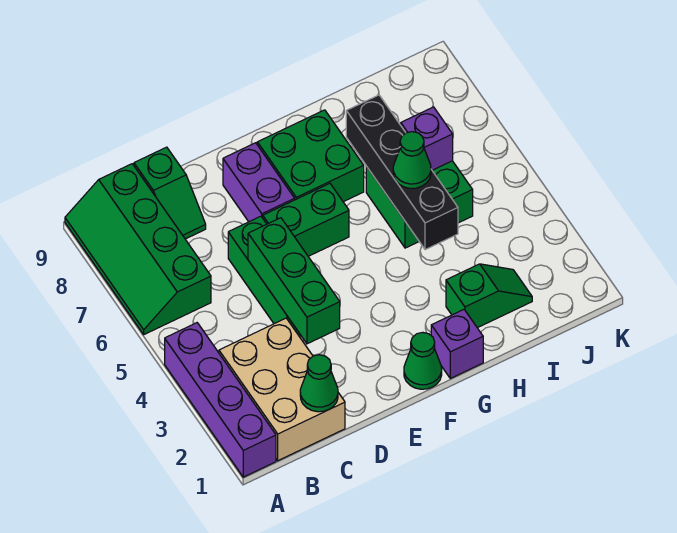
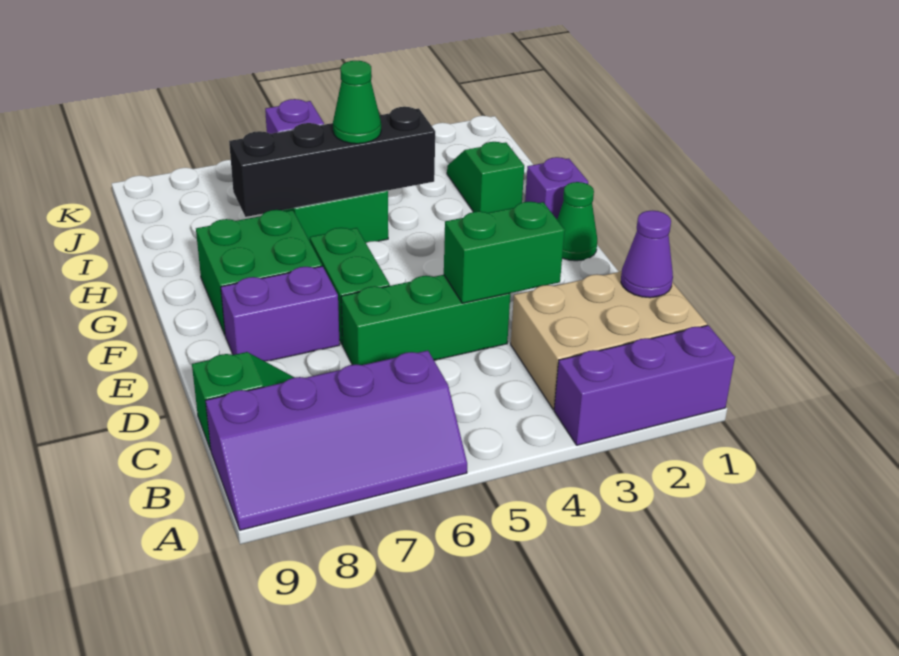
purple brick A1:A4 level 1 -> purple brick A1:A3 level 1
green slope A6:B9 level 1 top B -> purple slope A6:B9 level 1 top B
green cone C1 level 2 -> purple cone C1 level 2
green brick D3:D5 level 2 -> green brick D3:D4 level 2

